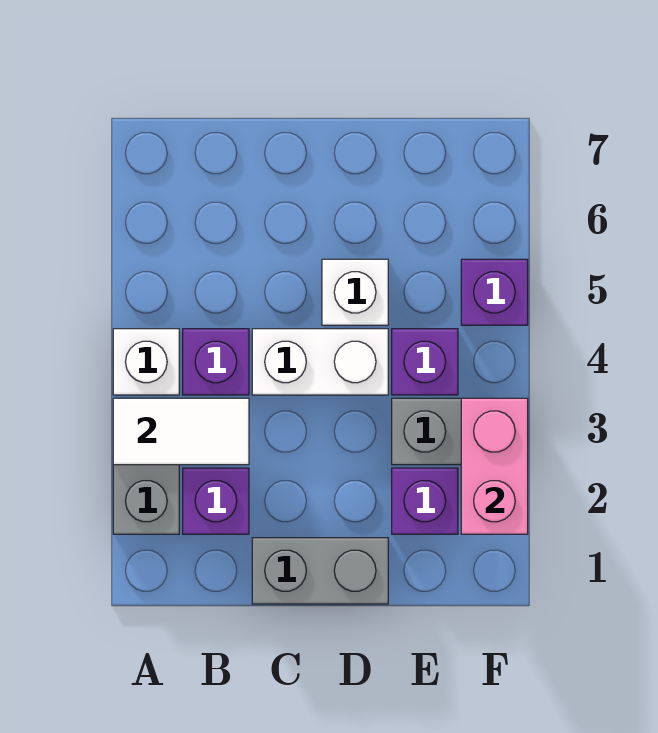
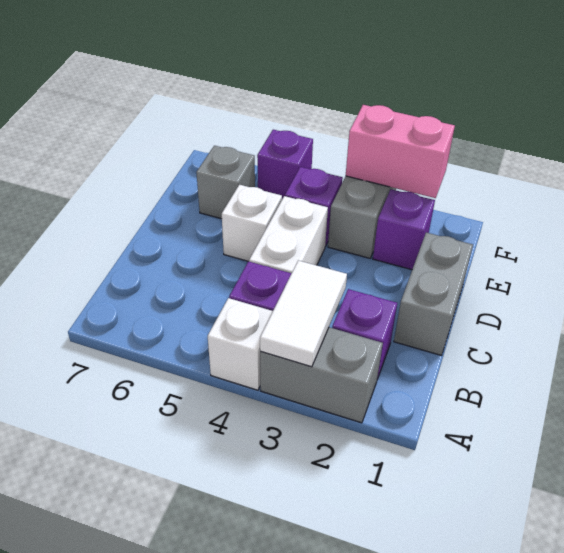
none -> grey brick E6 level 1

